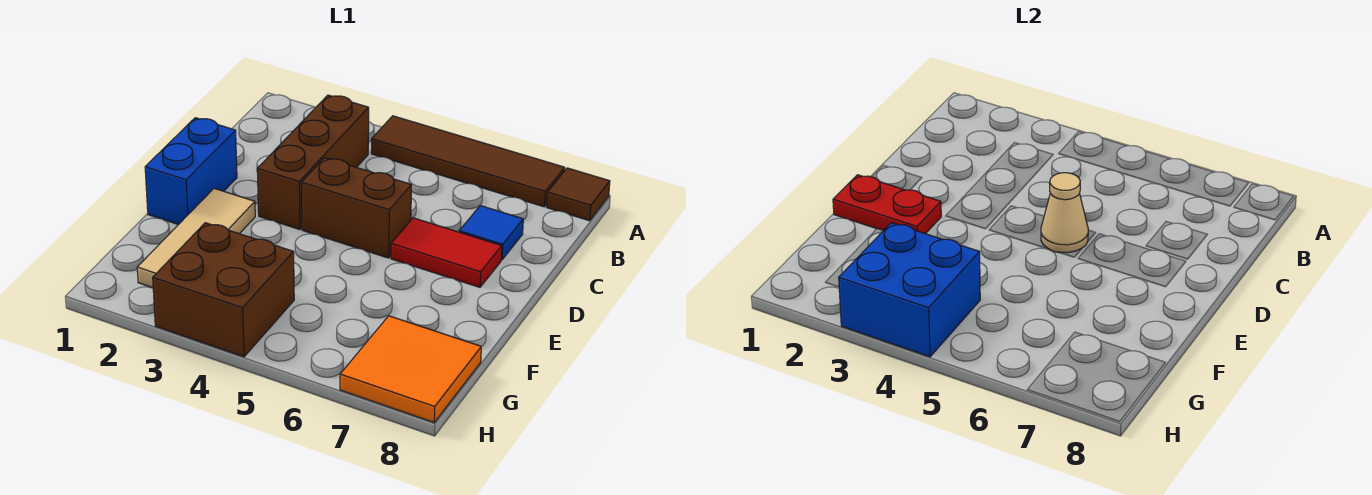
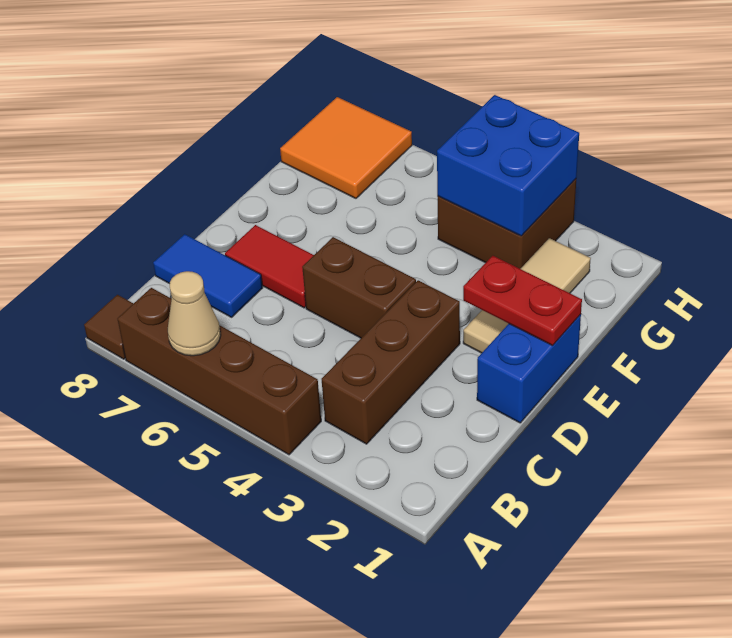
brown tile A4:A7 level 1 -> brown brick A4:A7 level 1
blue tile C7 level 1 -> blue tile C7:C8 level 1
tan cone D5 level 2 -> tan cone A6 level 2

